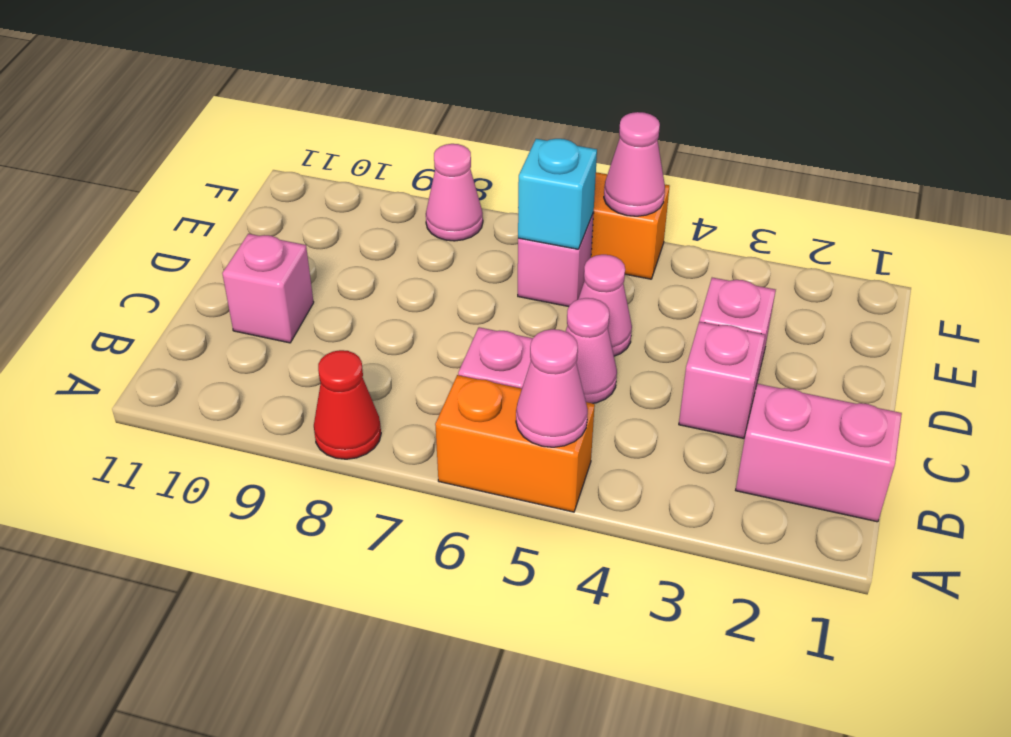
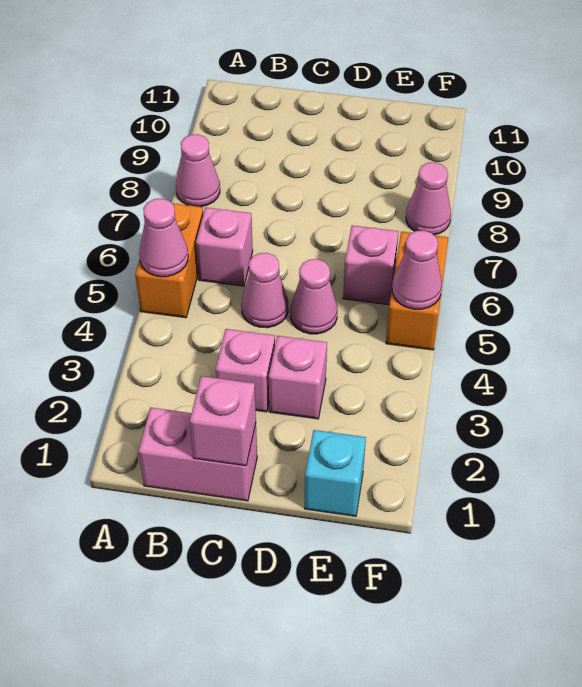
red cone A8 level 1 -> pink cone A8 level 1
pink brick B1:B2 level 1 -> pink brick B1:C1 level 1
pink brick C10 level 1 -> pink brick C1 level 2
cyan brick E6 level 2 -> cyan brick E1 level 1

